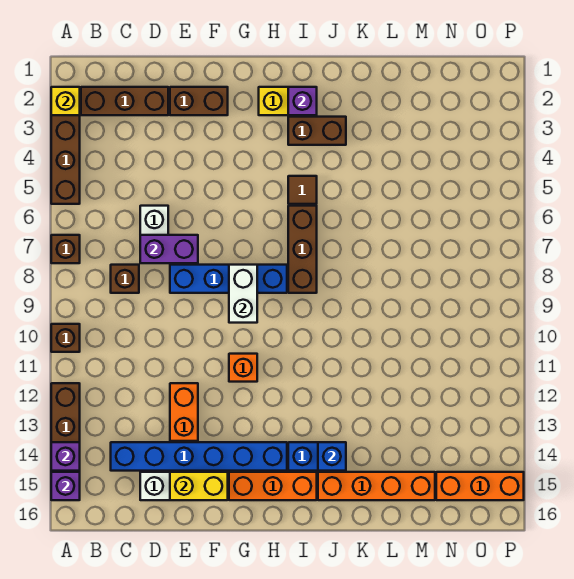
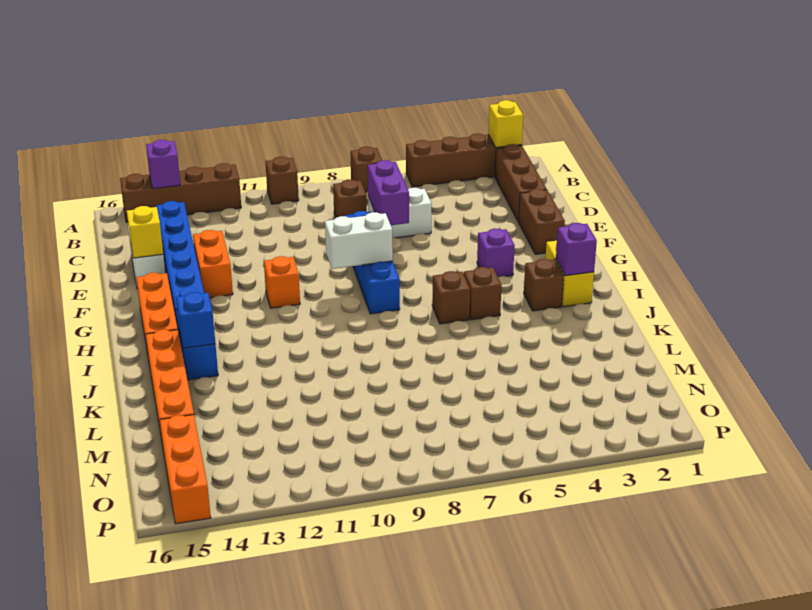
purple brick A15 level 2 -> purple brick G4 level 1
orange brick E12:E13 level 1 -> orange brick E13:F13 level 1
yellow brick E15:F15 level 2 -> yellow brick E15 level 2
brown brick I3:J3 level 1 -> brown brick I3 level 1
brown tile I5 level 1 -> brown brick I5 level 1
brown brick I6:I8 level 1 -> brown brick I6 level 1

